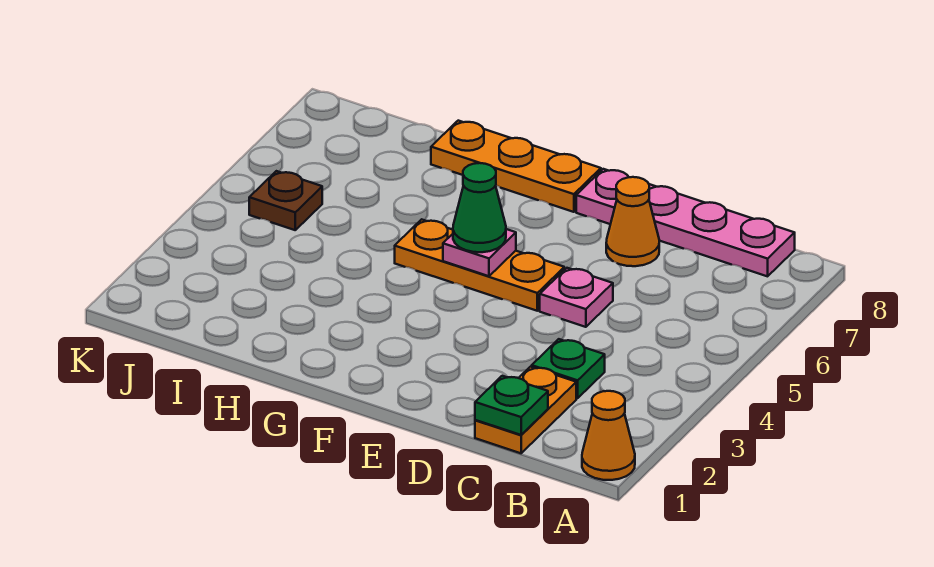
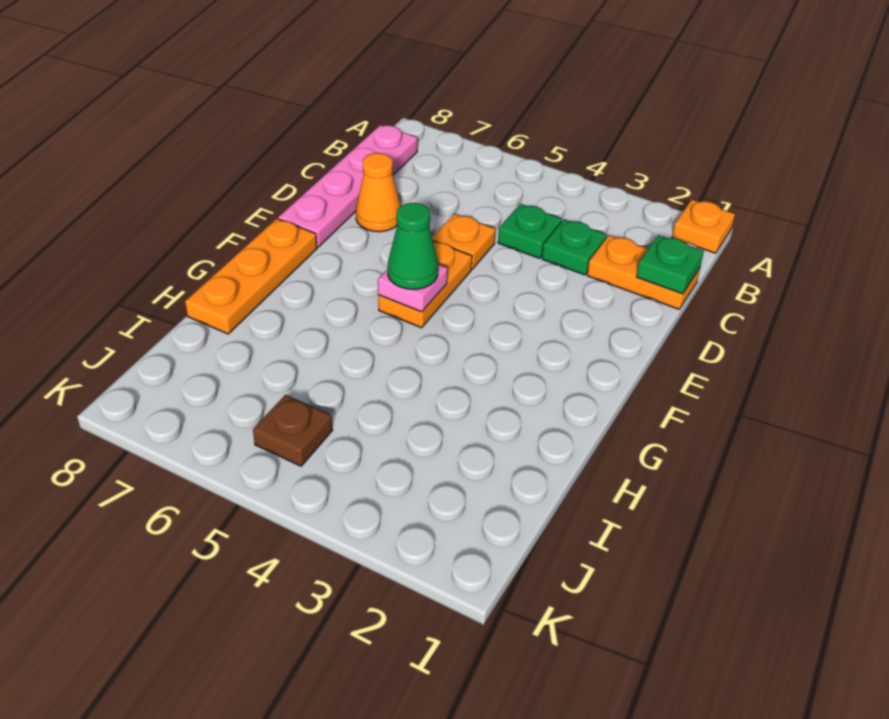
orange cone A1 level 1 -> orange plate A1 level 1
none -> green plate C4 level 1
pink plate D5 level 1 -> orange plate D5 level 1
orange plate E5:G5 level 1 -> orange plate E5:F5 level 1

